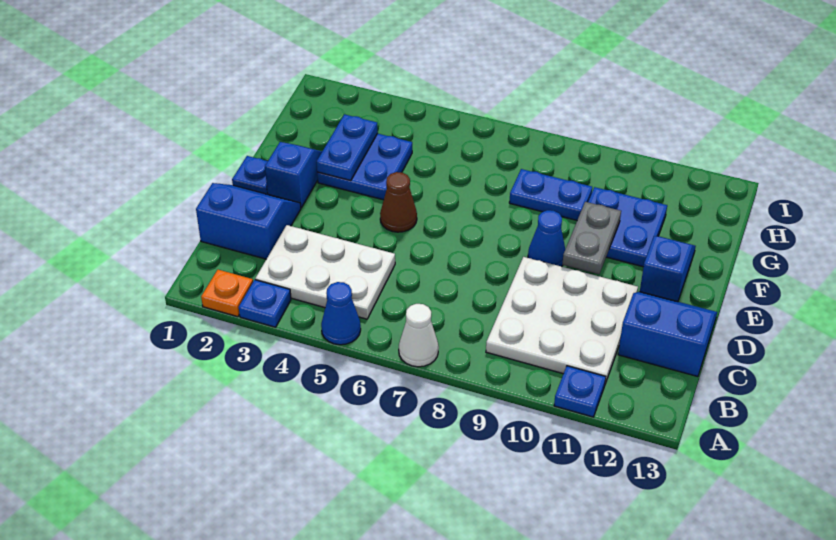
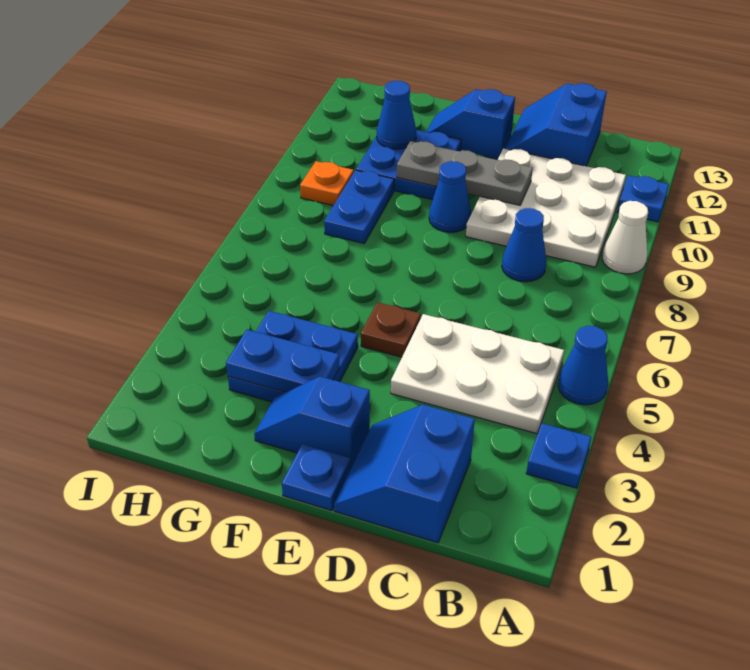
orange plate A2 level 1 -> orange plate H9 level 1
white cone A7 level 1 -> white cone A9 level 1
white plate B3:C5 level 1 -> white plate B4:D5 level 1
none -> blue cone C8 level 1
brown cone E5 level 1 -> brown plate E5 level 1
grey plate E10:F10 level 2 -> grey plate D10:F10 level 2
none -> blue cone G11 level 2

